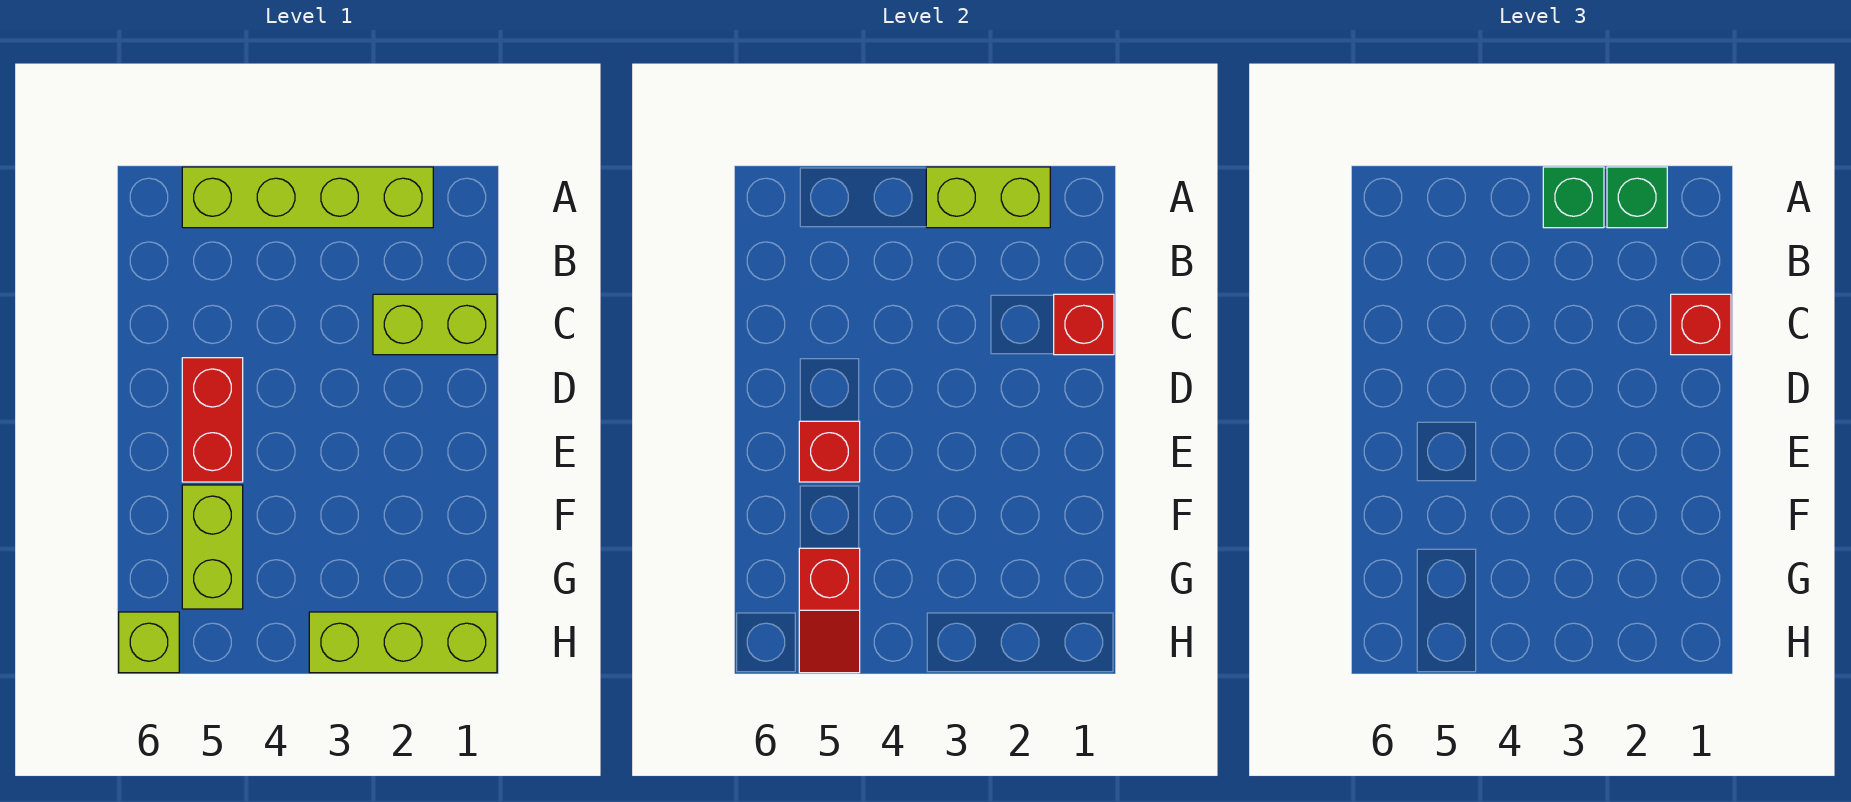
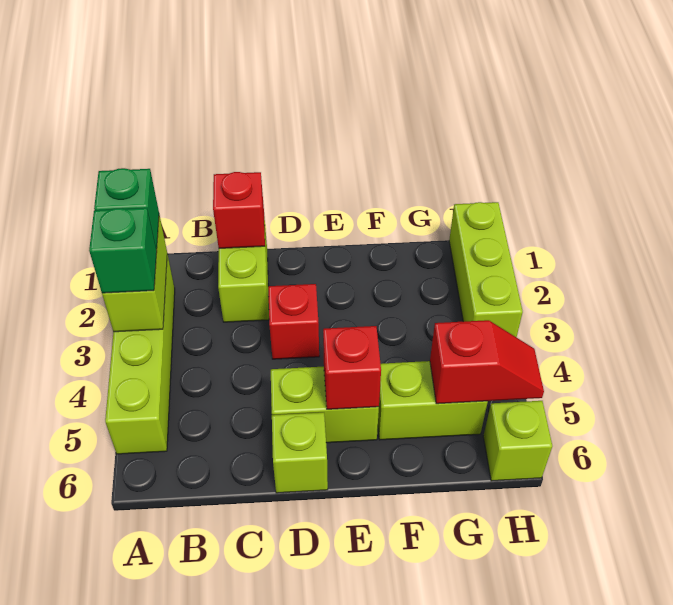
red brick C1 level 3 -> red brick D3 level 1
red brick D5:E5 level 1 -> lime brick D5:E5 level 1
none -> lime brick D6 level 1

